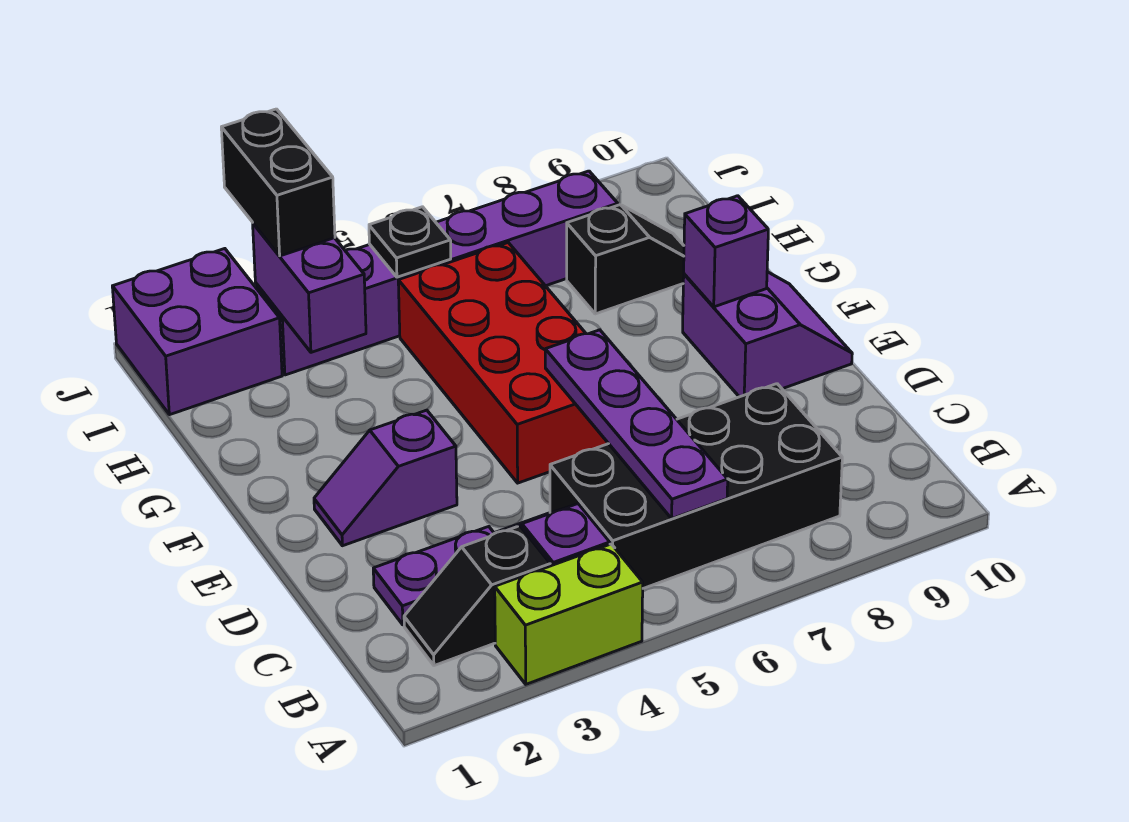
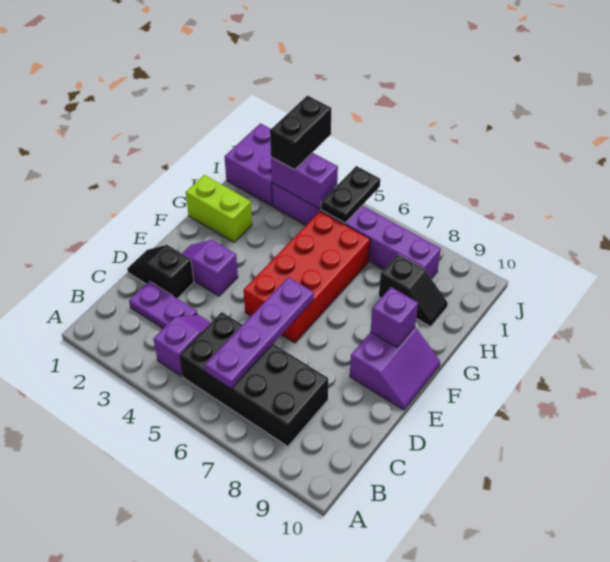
lime brick A3:A4 level 1 -> lime brick G1:G2 level 1
black slope B2:B3 level 1 top 3 -> black slope D1:D2 level 1 top 2
purple brick H3:I3 level 2 -> purple brick I3:I4 level 2
black plate I5 level 2 -> black plate I5:J5 level 2

